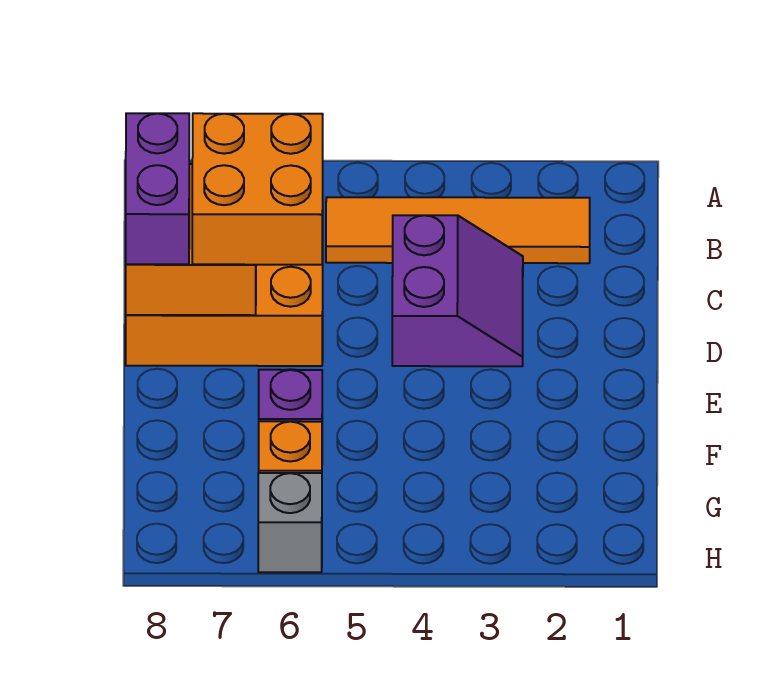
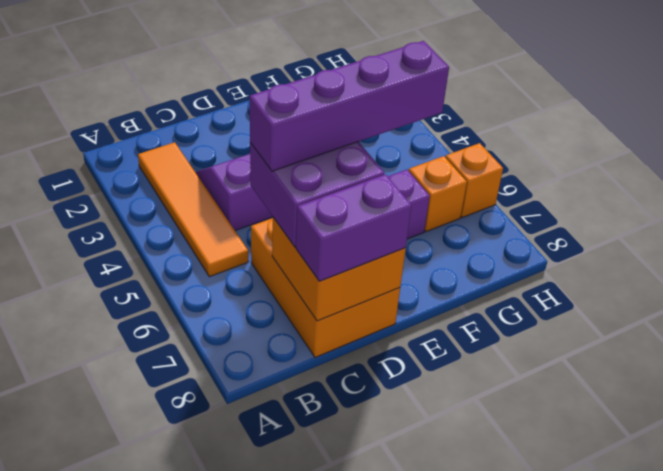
orange brick C6:D7 level 3 -> purple brick C6:D7 level 3
none -> purple brick C6:F6 level 4
grey brick H6 level 1 -> orange brick H6 level 1

